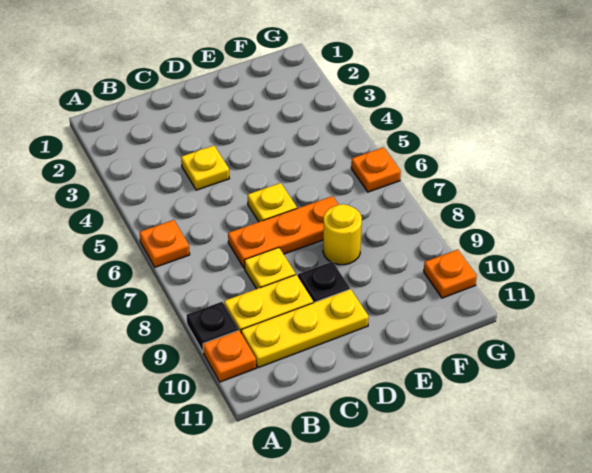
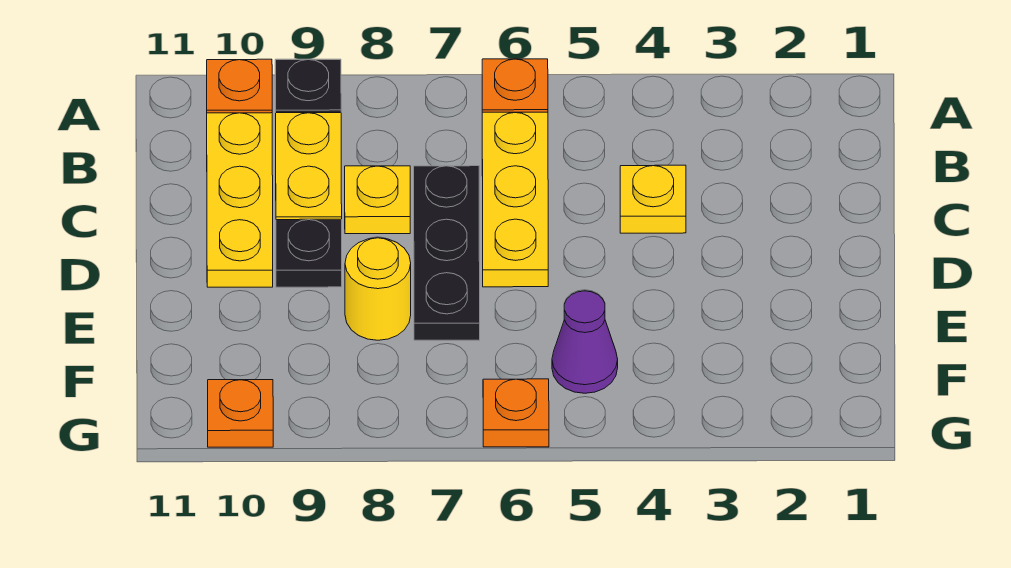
orange plate C7:E7 level 1 -> black plate C7:E7 level 1
yellow plate D6 level 1 -> yellow plate B6:D6 level 1
none -> purple cone F5 level 1

